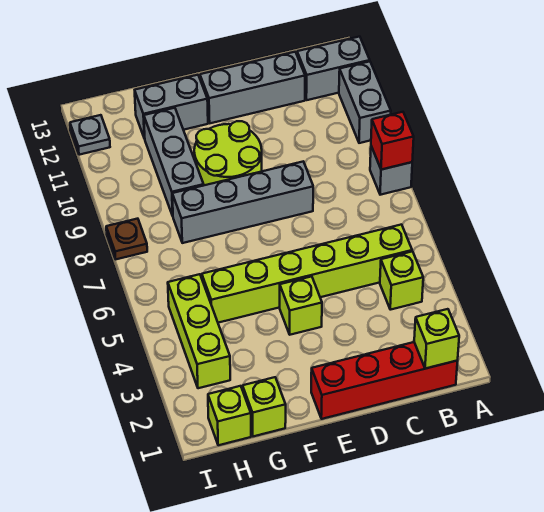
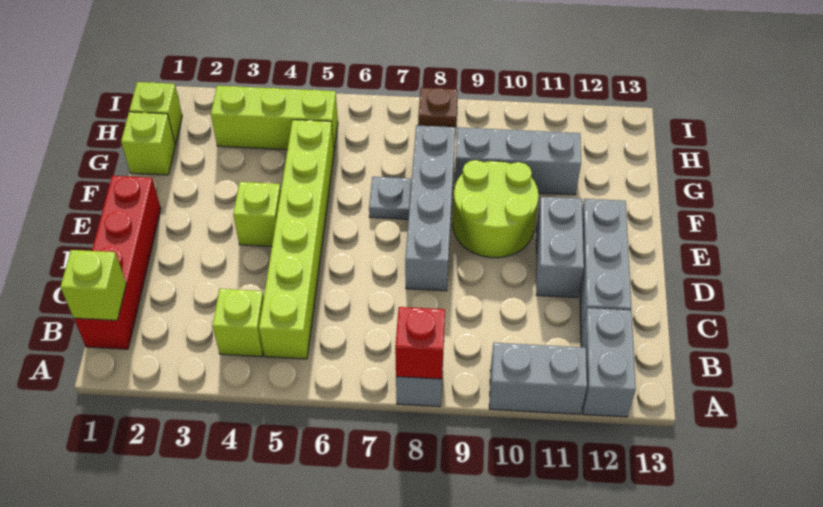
grey brick F12:G12 level 1 -> grey brick D11:E11 level 1
grey plate I12 level 1 -> grey plate F7 level 1

